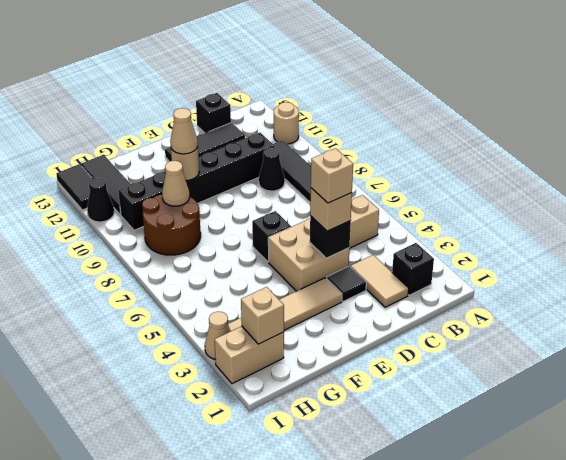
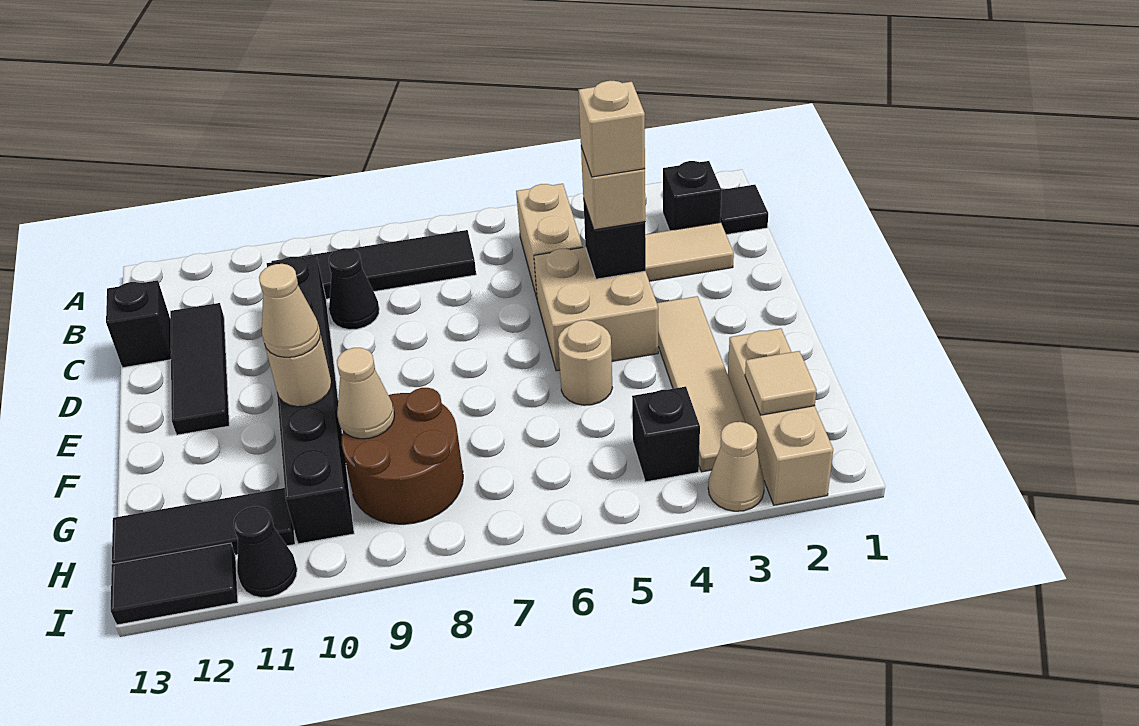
tan round brick A11 level 1 -> tan round brick F5 level 1
black tile D3 level 1 -> black tile B1 level 1
black brick E6 level 1 -> black brick H4 level 1
tan brick H2:I2 level 1 -> tan brick G2:I2 level 1
tan brick H2 level 2 -> tan tile H2 level 2

